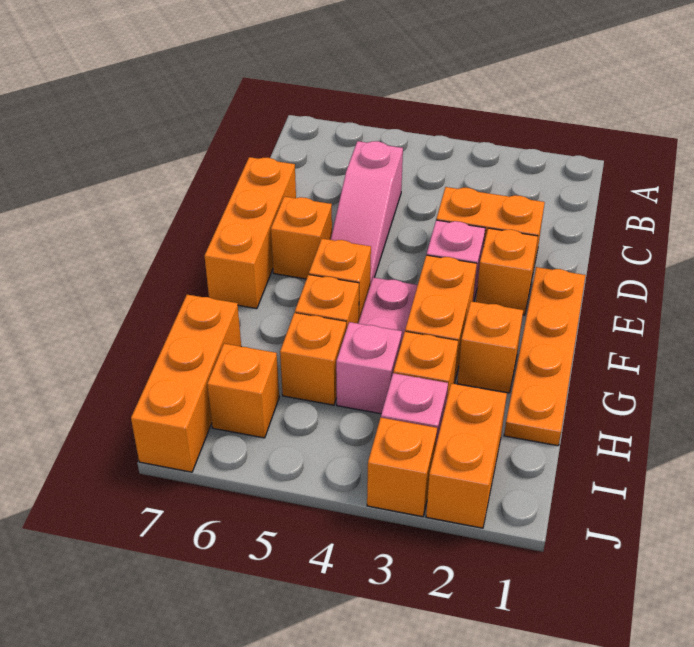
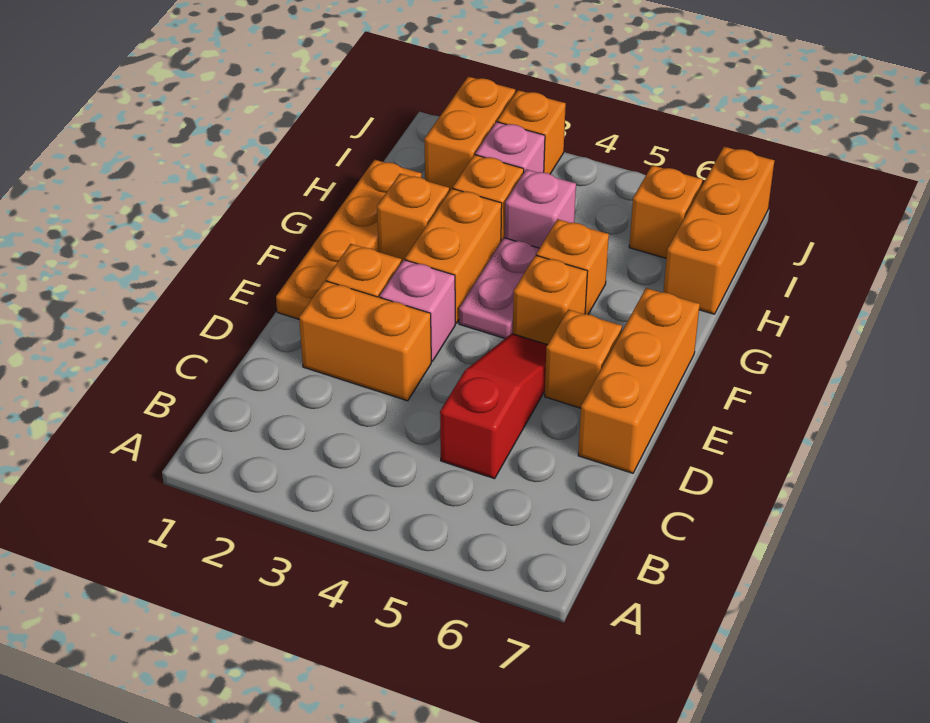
pink slope C5:E5 level 1 top C -> red slope C5:E5 level 1 top C
orange brick H5 level 1 -> none

